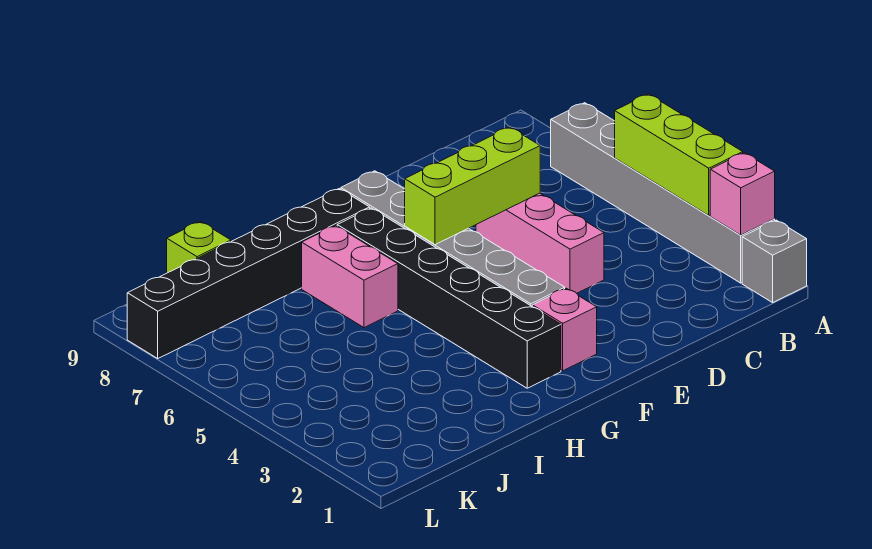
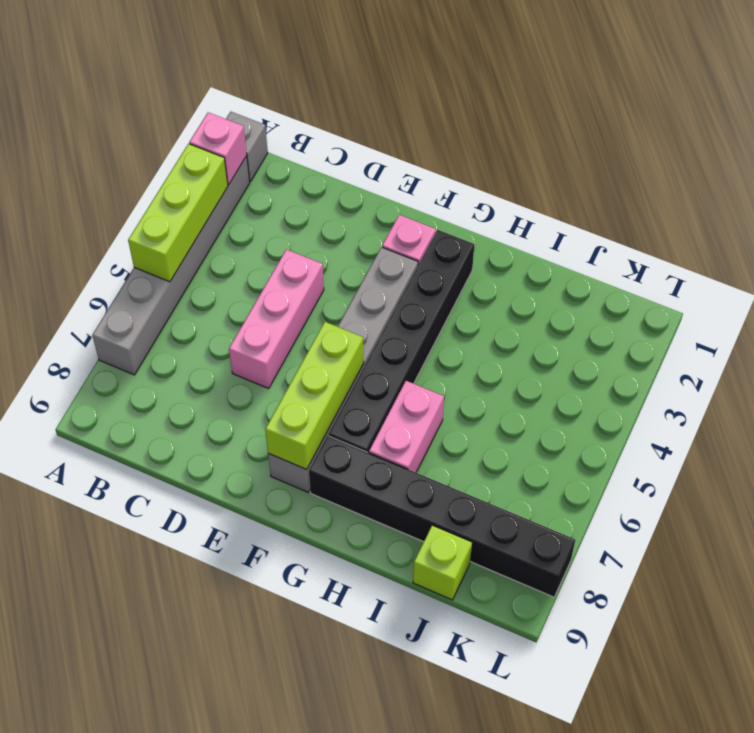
lime brick D6:F6 level 2 -> lime brick F6:F8 level 2

